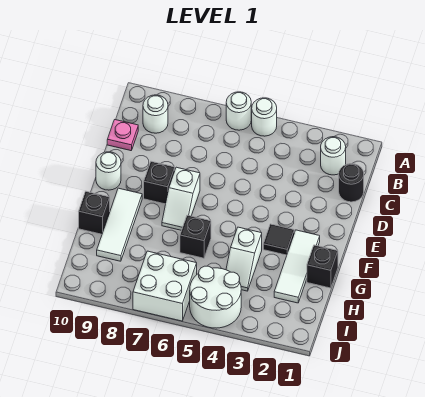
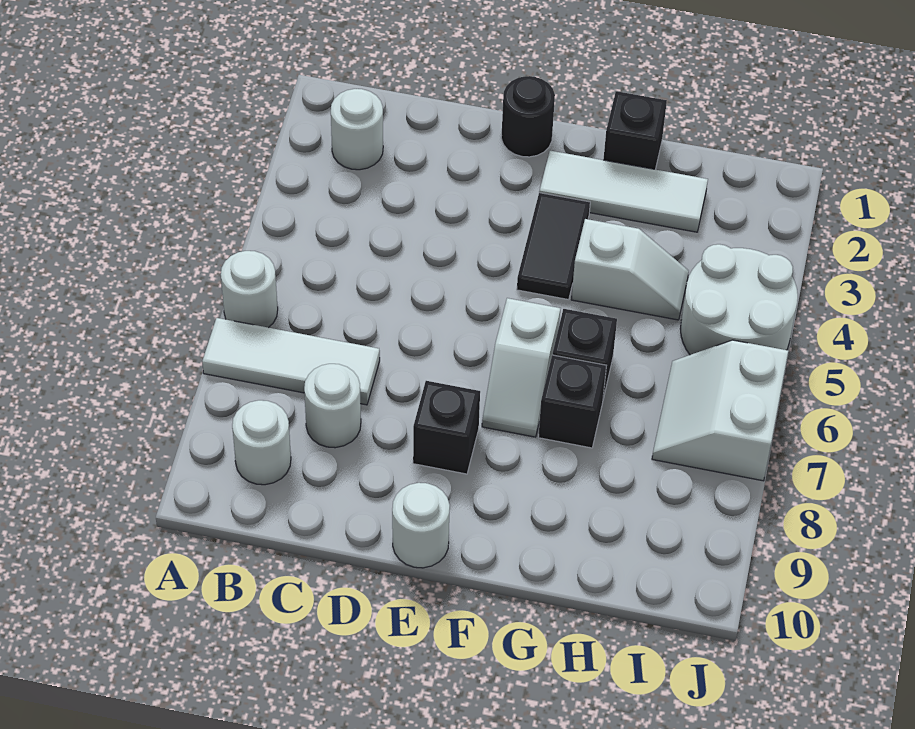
white round brick A5 level 1 -> white round brick C8 level 1
black round brick C1 level 1 -> black round brick E1 level 1
pink plate C10 level 1 -> none
white slope E7:F7 level 1 top E -> white slope F6:F7 level 1 top 6
black tile F3 level 1 -> black tile F3:F4 level 1
white tile F9:H9 level 1 -> white tile A7:C7 level 1
black brick G10 level 1 -> black brick G7 level 1
white brick I6:J7 level 1 -> white slope I6:J7 level 1 top J

